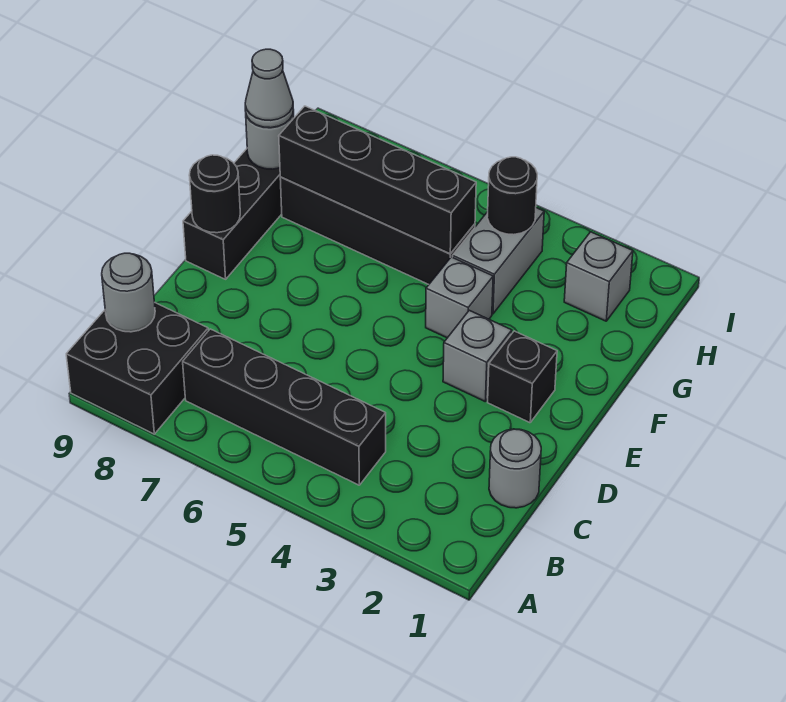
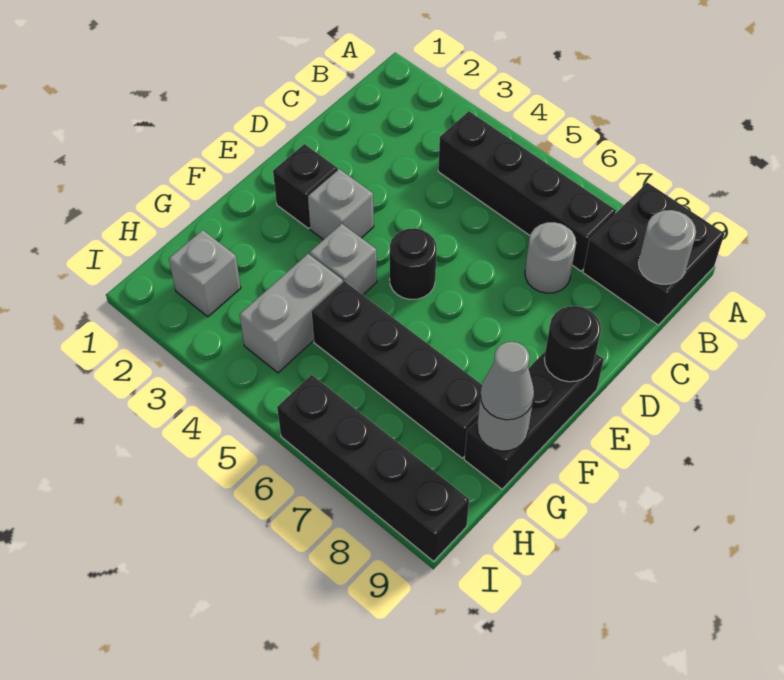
grey round brick C1 level 1 -> grey round brick C7 level 1
black brick G5:G8 level 2 -> black brick I6:I9 level 1
black round brick H4 level 2 -> black round brick E5 level 1

